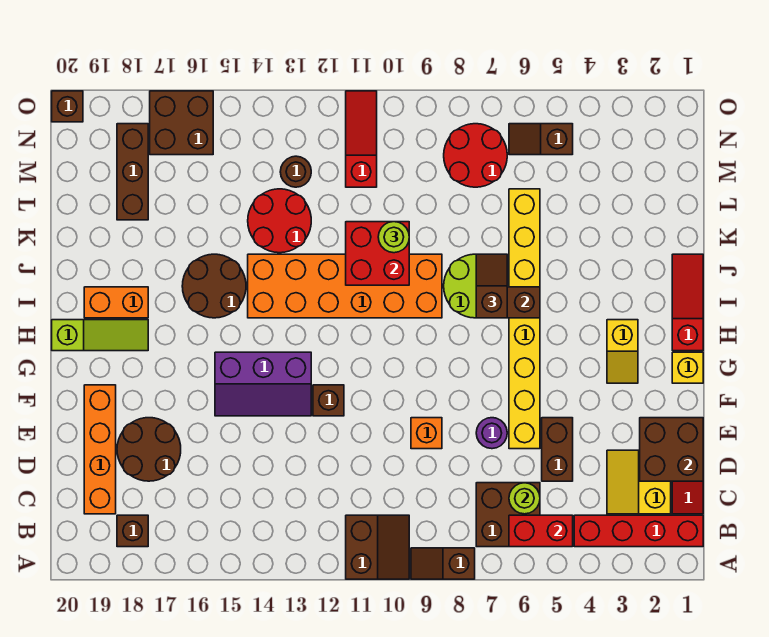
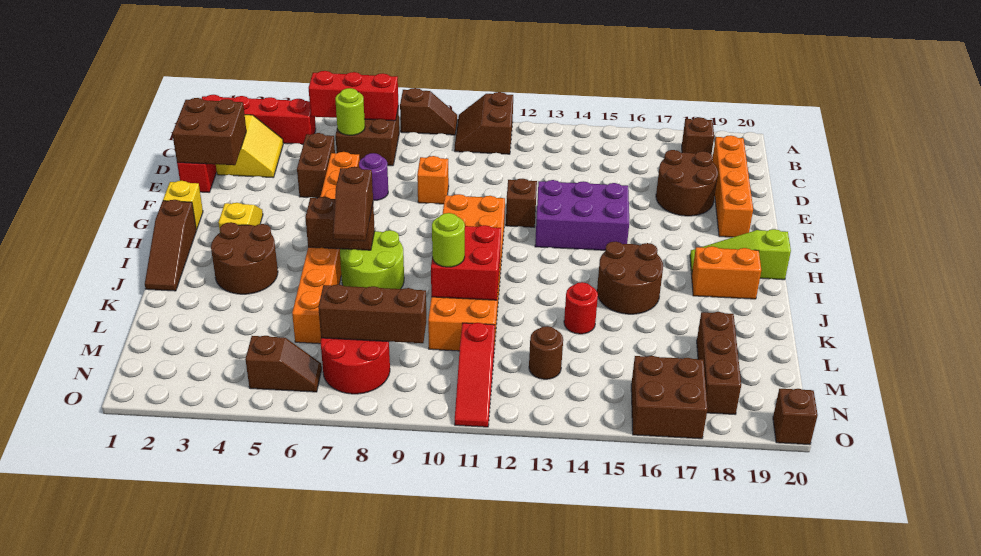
red brick B5:B6 level 2 -> red brick B5:B7 level 2
yellow brick E6:L6 level 1 -> orange brick E6:L6 level 1
purple slope F13:G15 level 1 top G -> purple brick F13:G15 level 1
red slope H1:J1 level 1 top H -> brown slope H1:J1 level 1 top H
none -> brown round brick I3:J4 level 1
orange brick I9:J14 level 1 -> orange brick G10:L11 level 1
red round brick K13:L14 level 1 -> red round brick K14 level 1
none -> brown brick M7:M9 level 2

